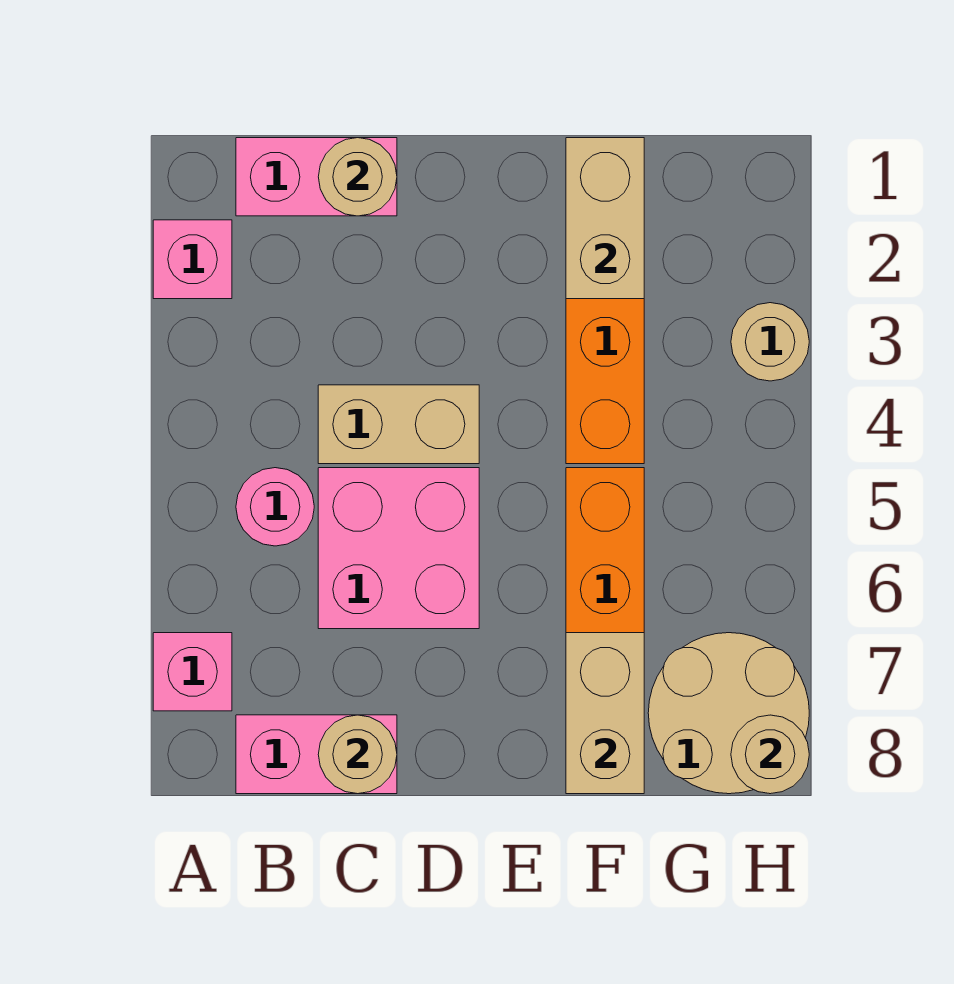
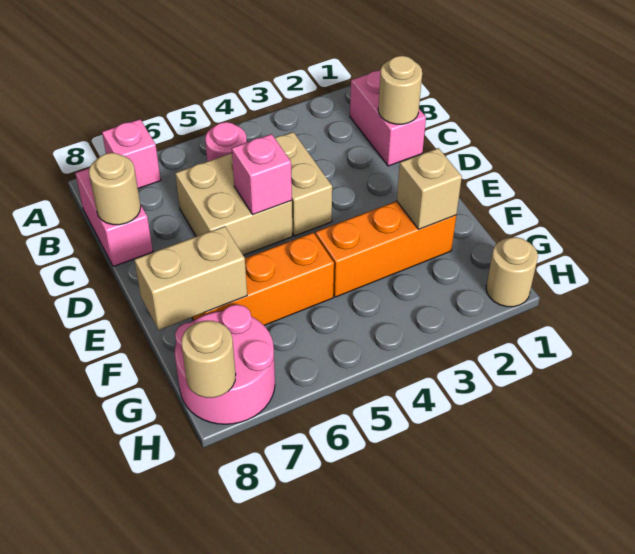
pink brick A2 level 1 -> pink brick D5 level 2
pink brick C5:D6 level 1 -> tan brick C5:D6 level 1
tan brick F1:F2 level 2 -> tan brick F2 level 2
tan round brick G7:H8 level 1 -> pink round brick G7:H8 level 1
tan round brick H3 level 1 -> tan round brick H1 level 1

